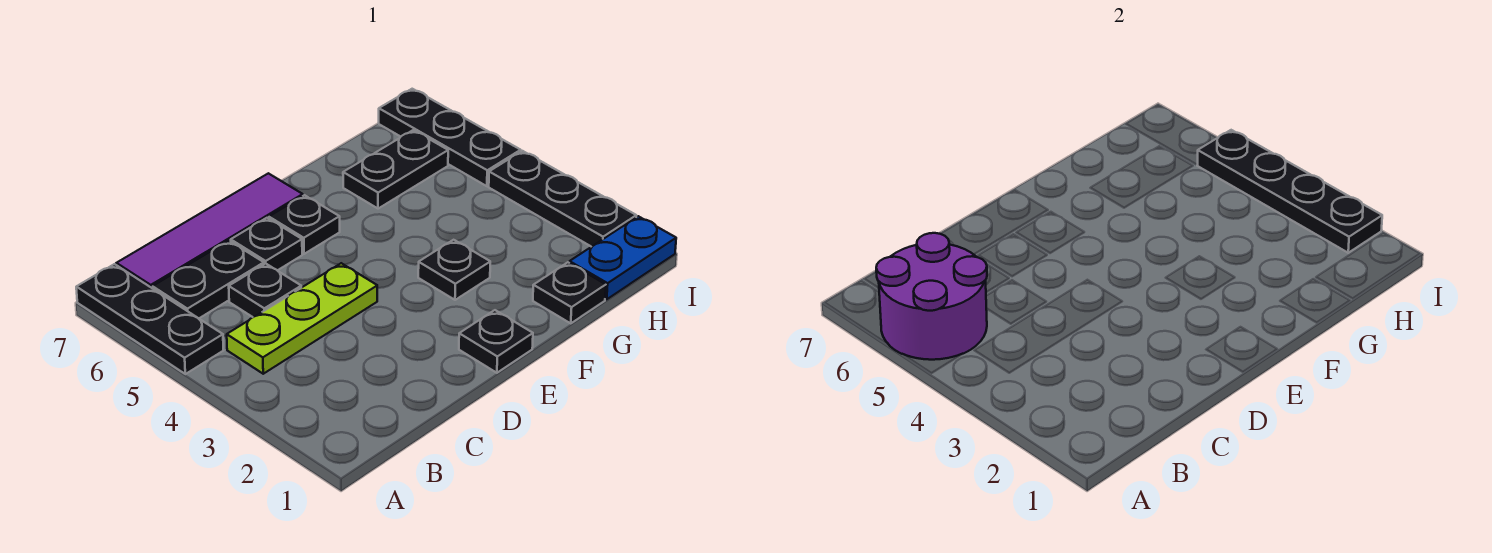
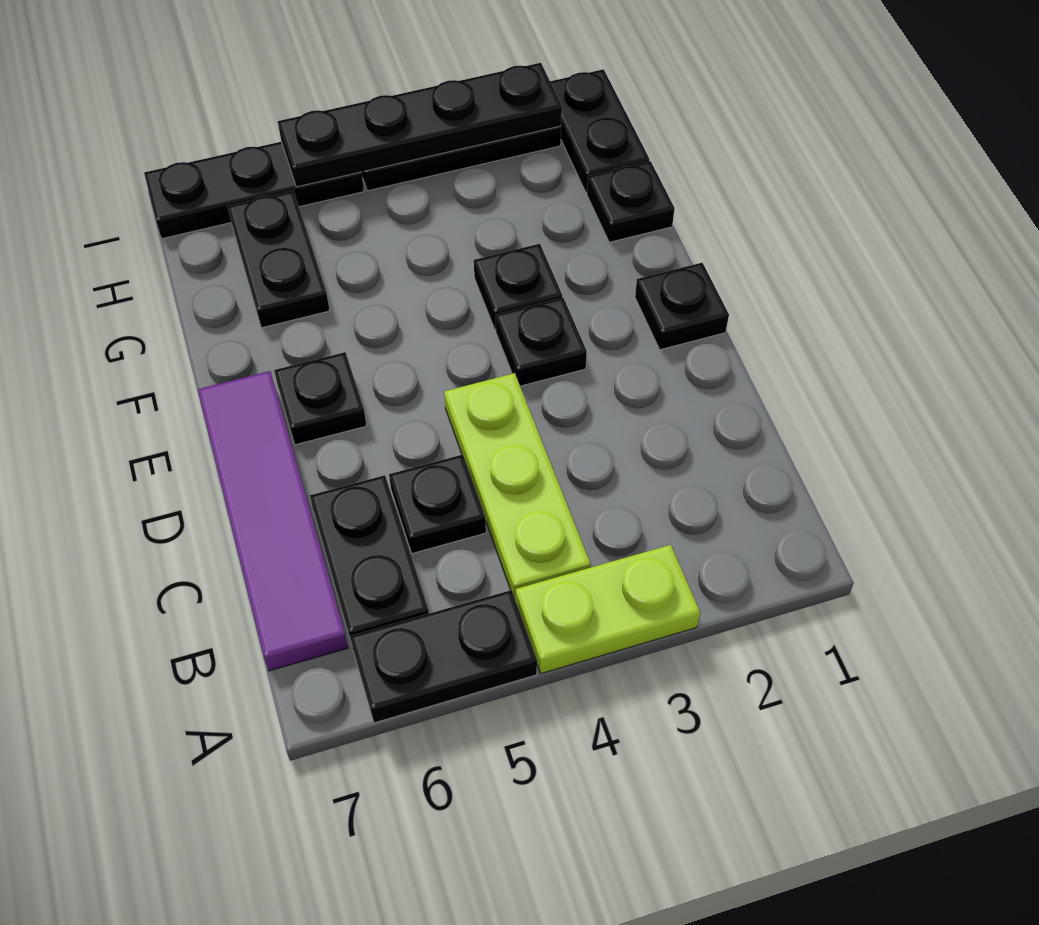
none -> lime plate A3:A4 level 1
black plate A5:A7 level 1 -> black plate A5:A6 level 1
purple round brick A5:B6 level 2 -> none
black plate D6 level 1 -> black plate E3 level 1
blue plate H1:I1 level 1 -> black plate H1:I1 level 1

